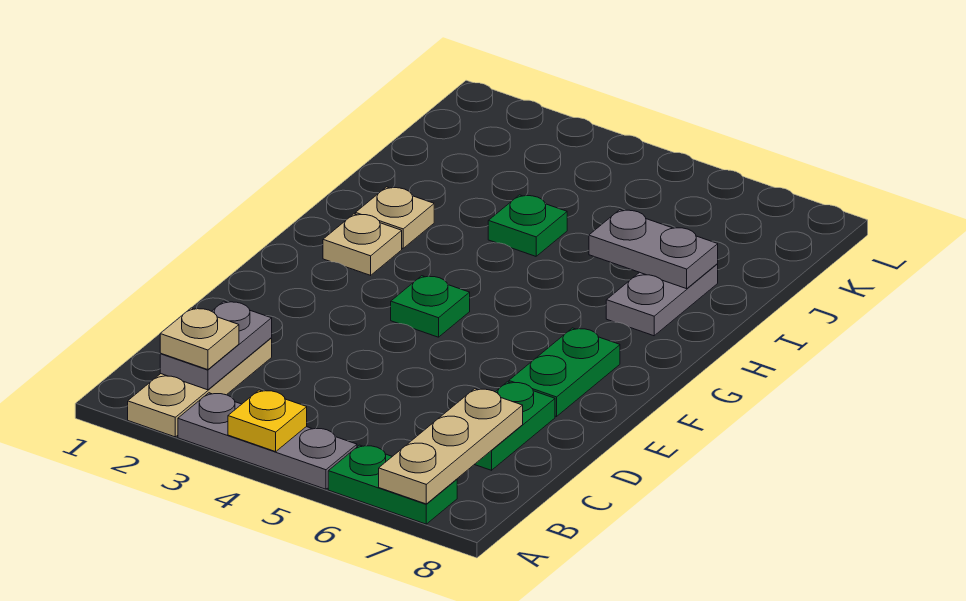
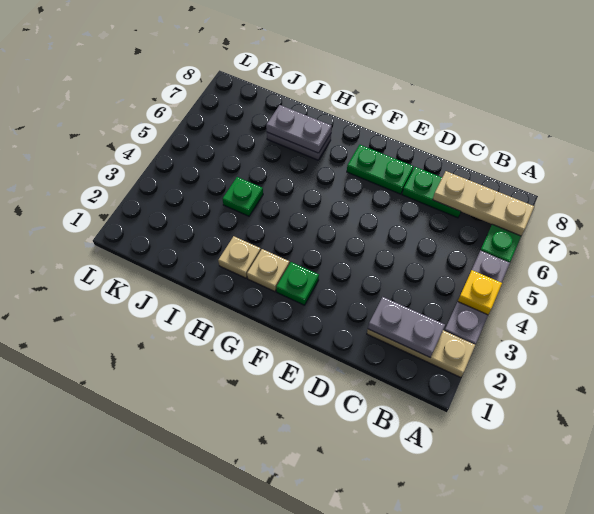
tan plate B2 level 3 -> none
green plate F4 level 1 -> green plate F2 level 1
grey plate I6:I7 level 2 -> grey plate H7:I7 level 2

